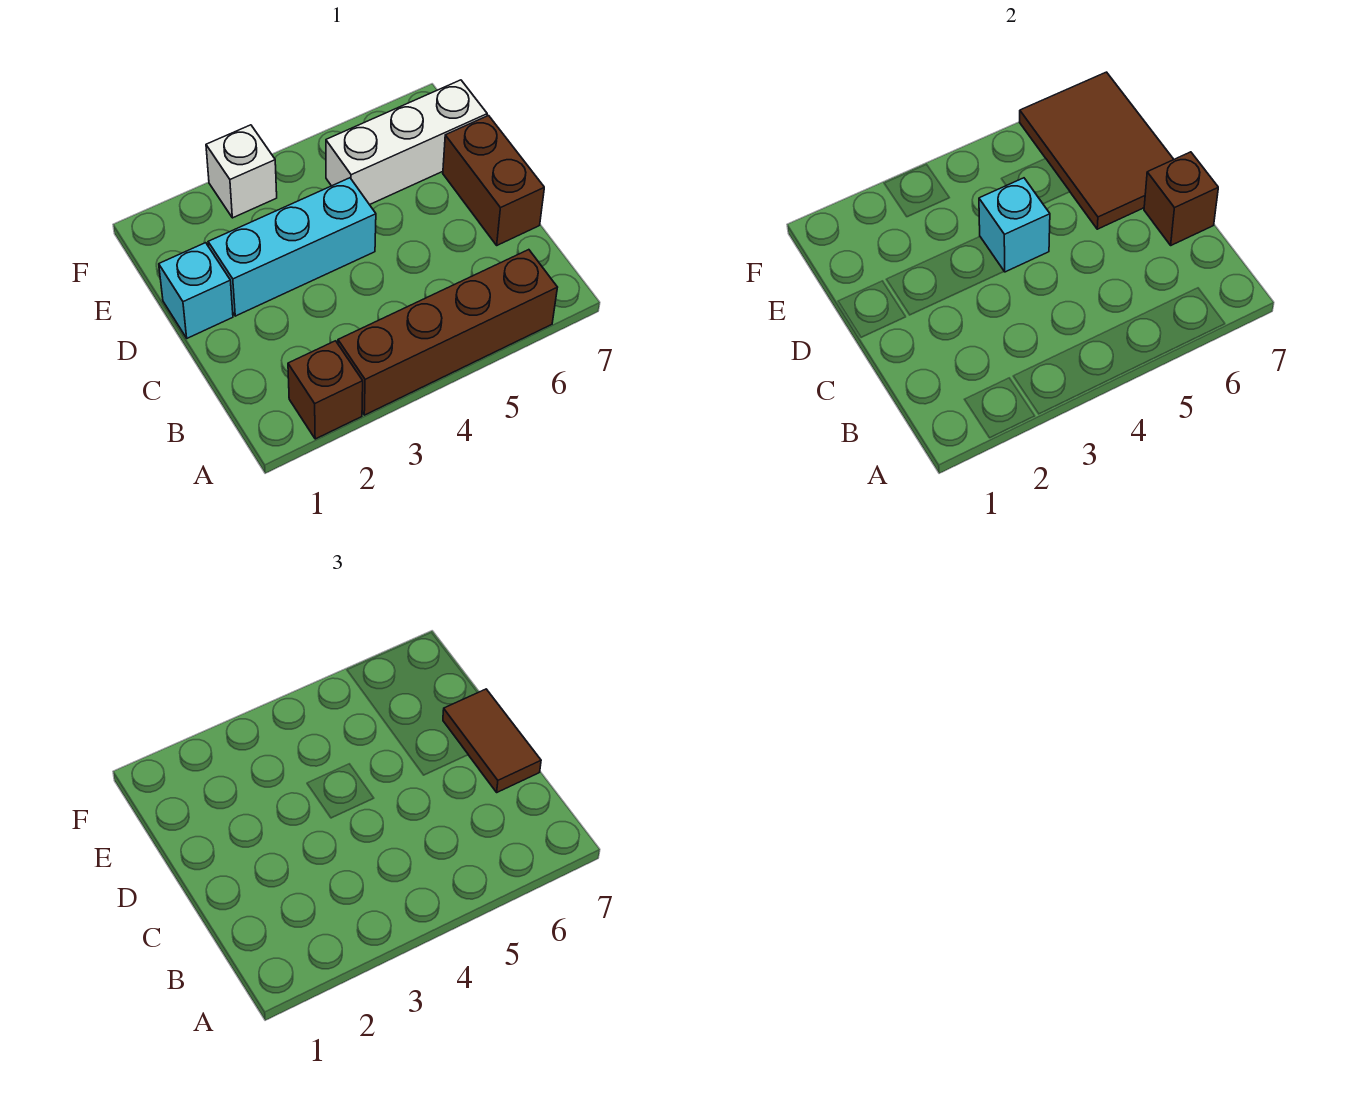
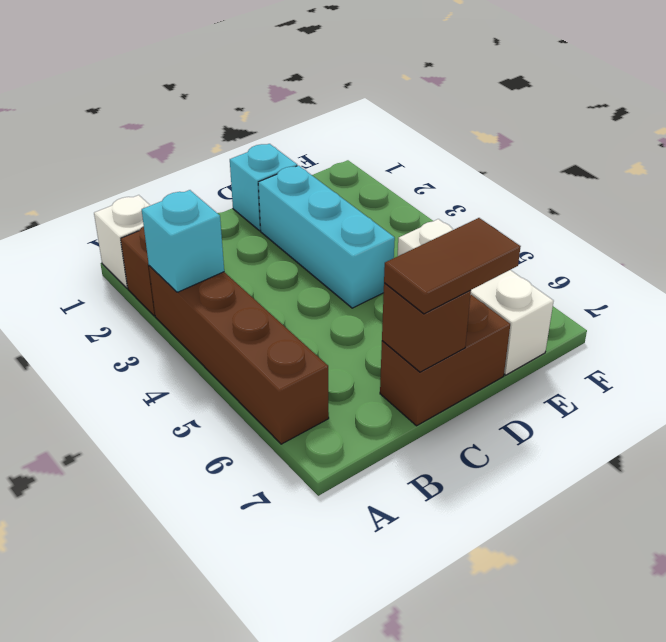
cyan brick D4 level 2 -> cyan brick A3 level 2
brown tile D6:F7 level 2 -> none
white brick F3 level 1 -> white brick A1 level 1

